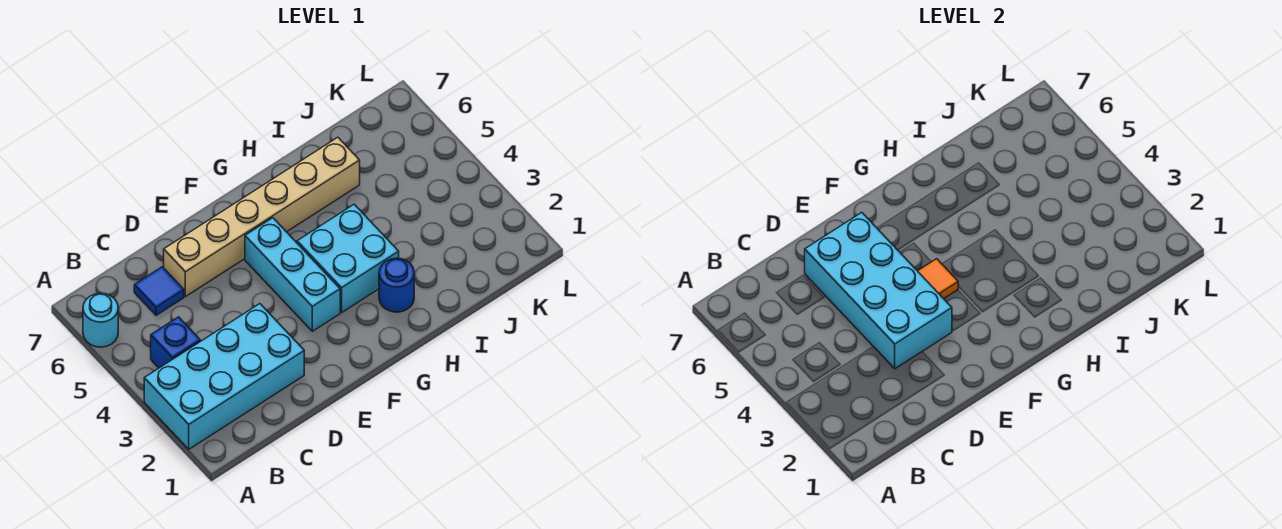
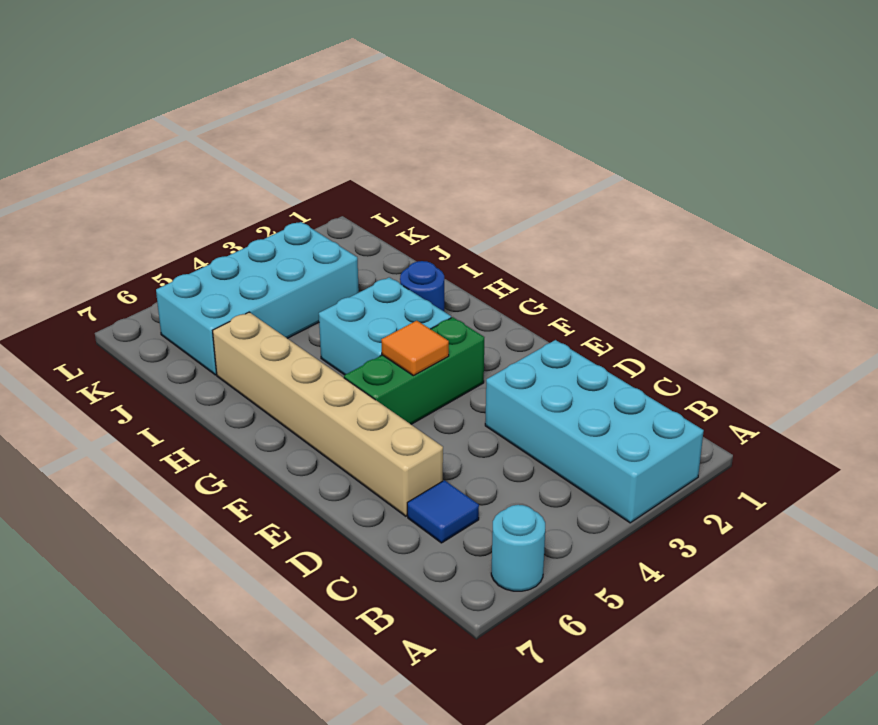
blue brick B4 level 1 -> none
cyan brick D3:E6 level 2 -> cyan brick J3:K6 level 1
cyan brick F3:F5 level 1 -> green brick F3:F5 level 1

